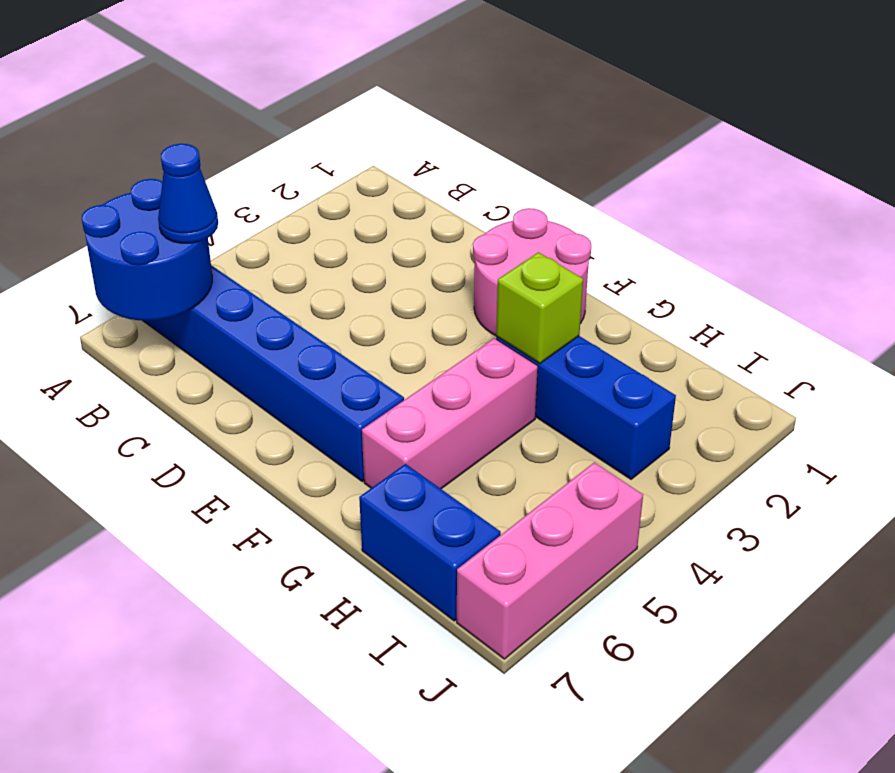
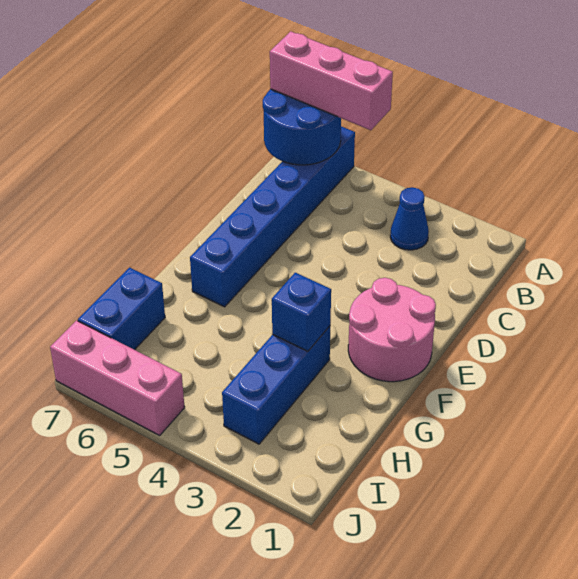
blue cone B6 level 3 -> blue cone B3 level 1
lime brick G3 level 2 -> blue brick G3 level 2
pink brick G4:G6 level 1 -> pink brick A5:A7 level 3

